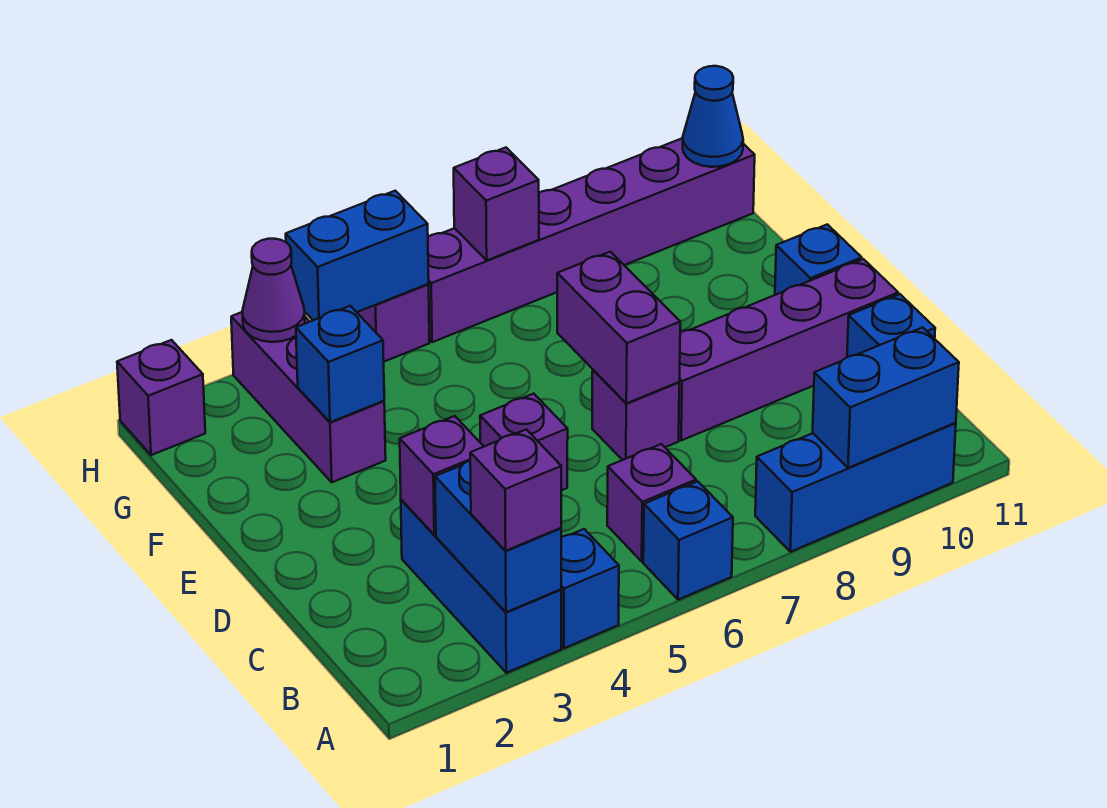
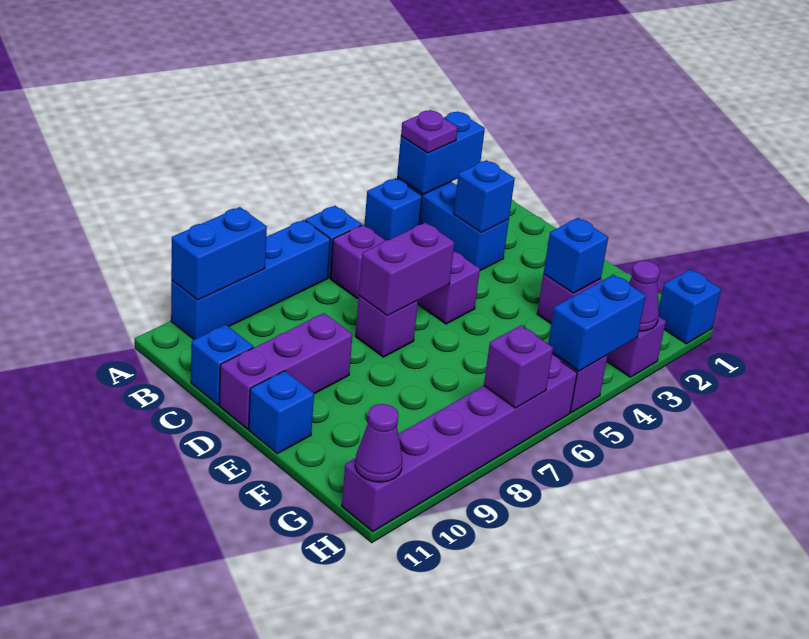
blue brick A3:B3 level 2 -> blue brick A2:A3 level 2
purple brick A3 level 3 -> purple plate A3 level 3
blue brick A8:A10 level 1 -> blue brick A7:A10 level 1
purple brick C3 level 2 -> blue brick C3 level 2
purple brick D7:E7 level 2 -> purple brick D6:D7 level 2
purple brick D8:D11 level 1 -> purple brick D9:D11 level 1
purple brick H1 level 1 -> blue brick H1 level 1
blue cone H11 level 2 -> purple cone H11 level 2

